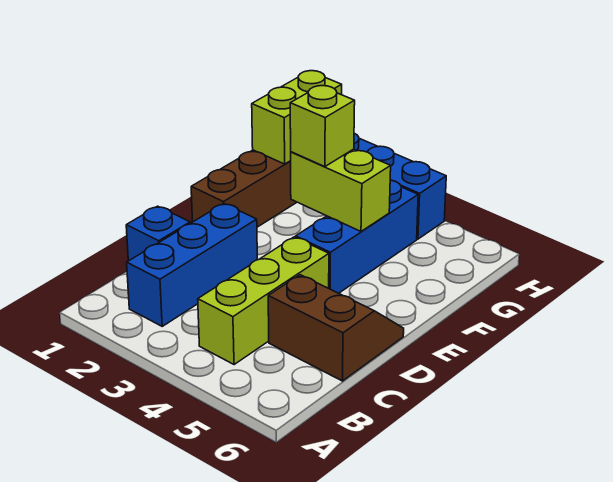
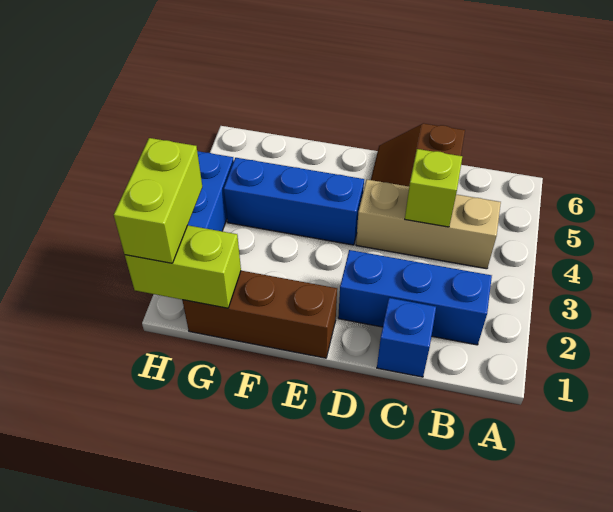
lime brick B4:D4 level 1 -> tan brick B4:D4 level 1
lime brick F3:F4 level 2 -> lime brick H1:H2 level 3
lime brick F3 level 3 -> lime brick C4 level 2

